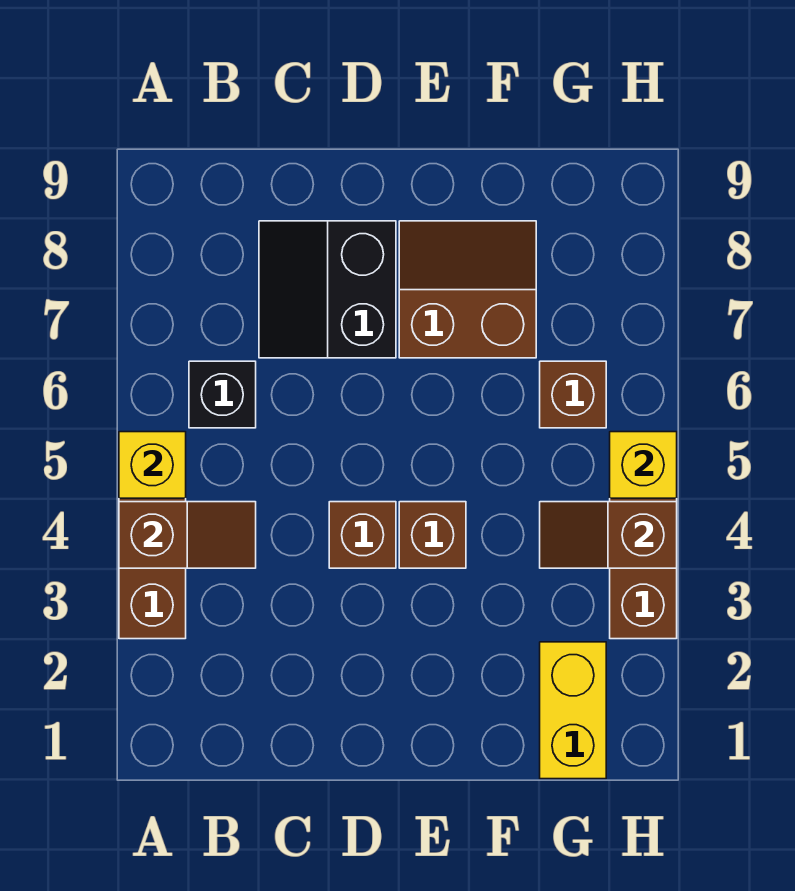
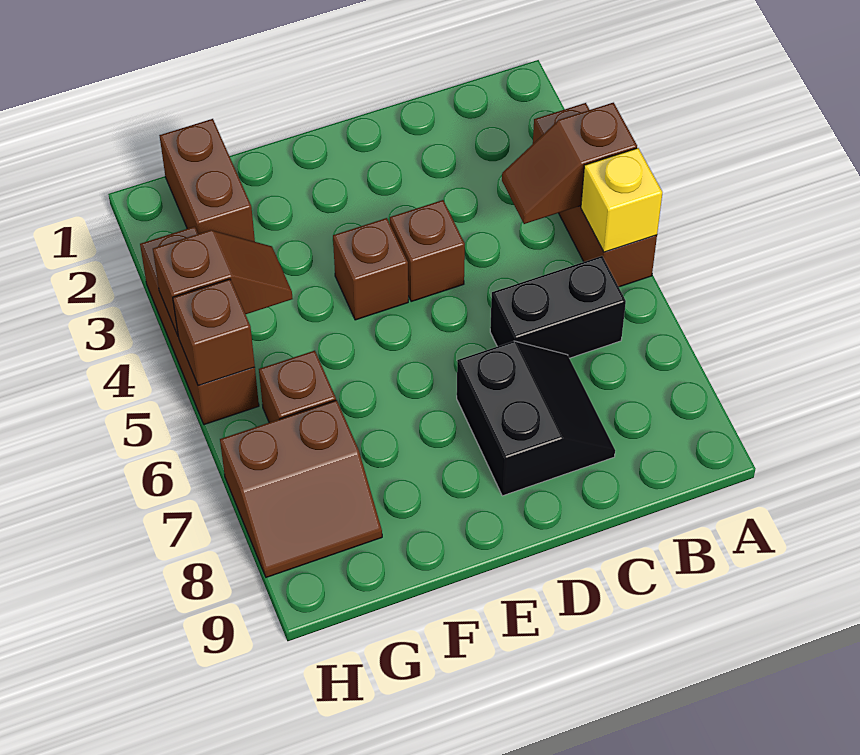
black brick B6 level 1 -> black brick B6:C6 level 1
brown slope E7:F8 level 1 top 7 -> brown slope G7:H8 level 1 top 7
yellow brick G1:G2 level 1 -> brown brick G1:G2 level 1
yellow brick H5 level 2 -> brown brick H5 level 2

